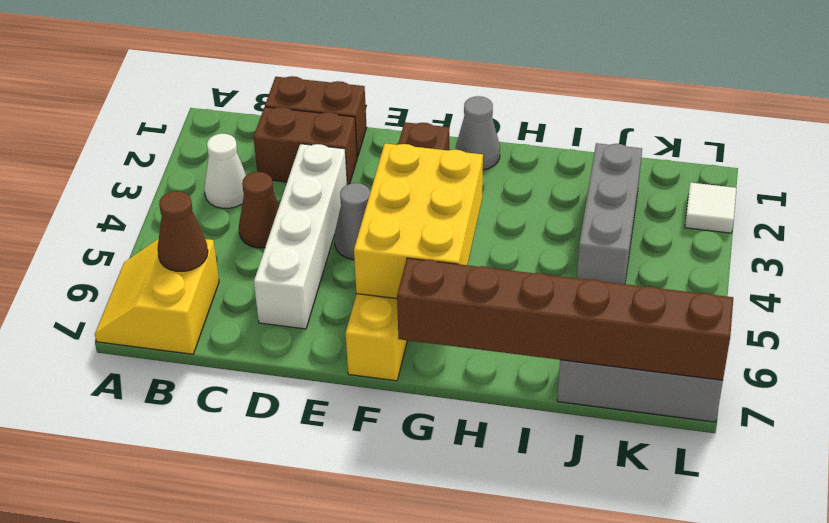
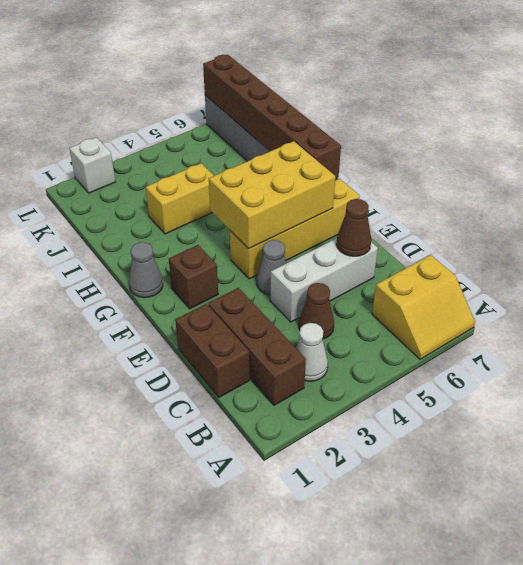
brown cone B6 level 2 -> brown cone D6 level 2
brown brick C2:D2 level 1 -> brown brick B2:D2 level 1
white brick D3:D6 level 1 -> white brick D4:D6 level 1
none -> yellow brick I3:I4 level 1
grey brick J2:J4 level 1 -> none
white tile L2 level 1 -> white brick L2 level 1

